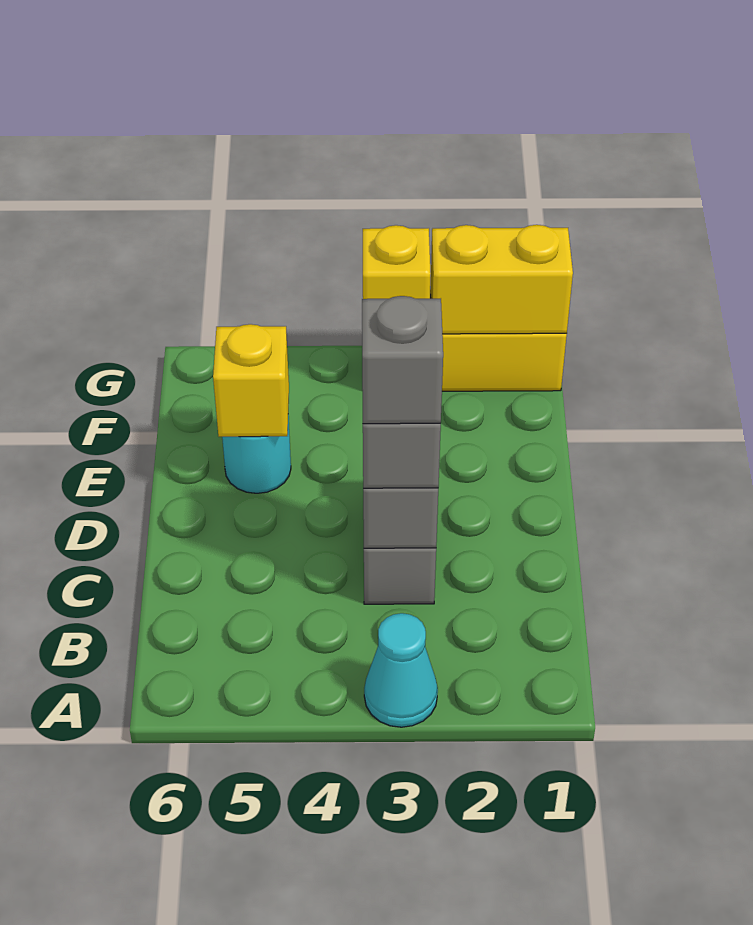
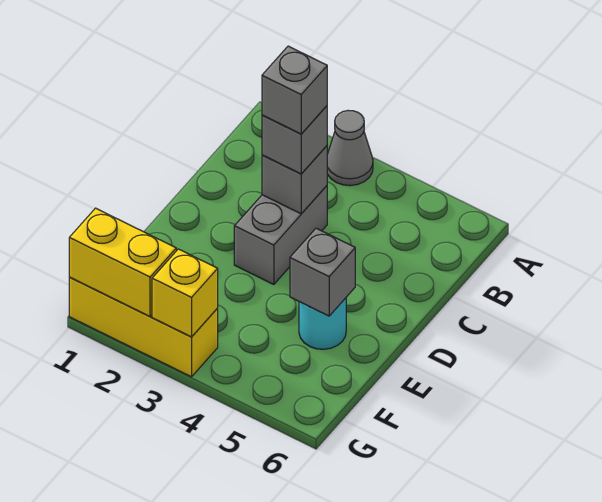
cyan cone A3 level 1 -> grey cone A3 level 1
yellow brick E5 level 2 -> grey brick E5 level 2

